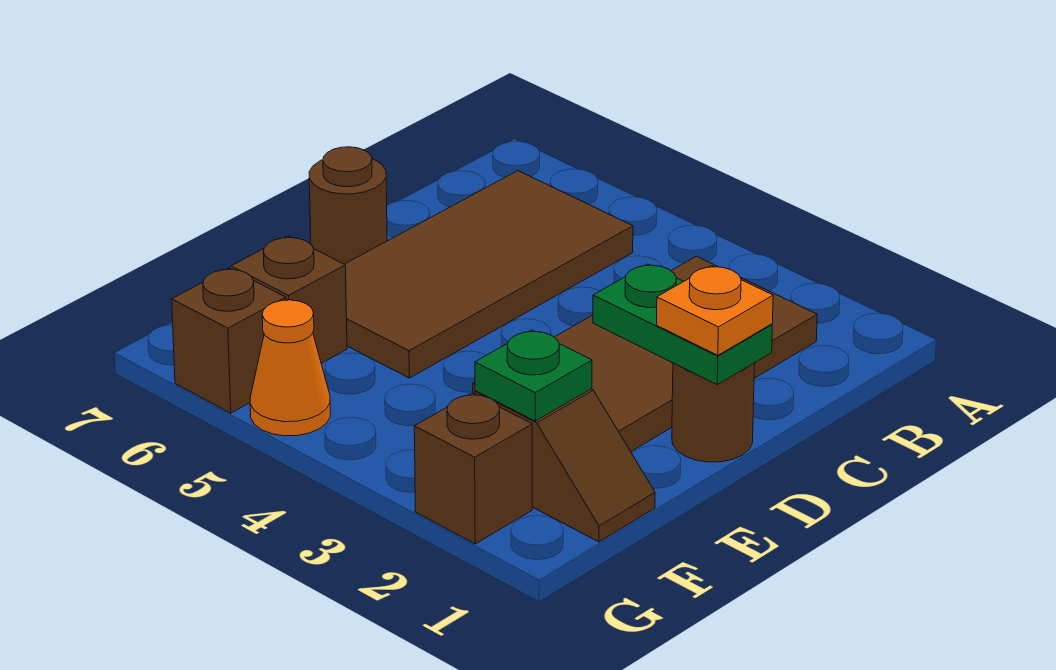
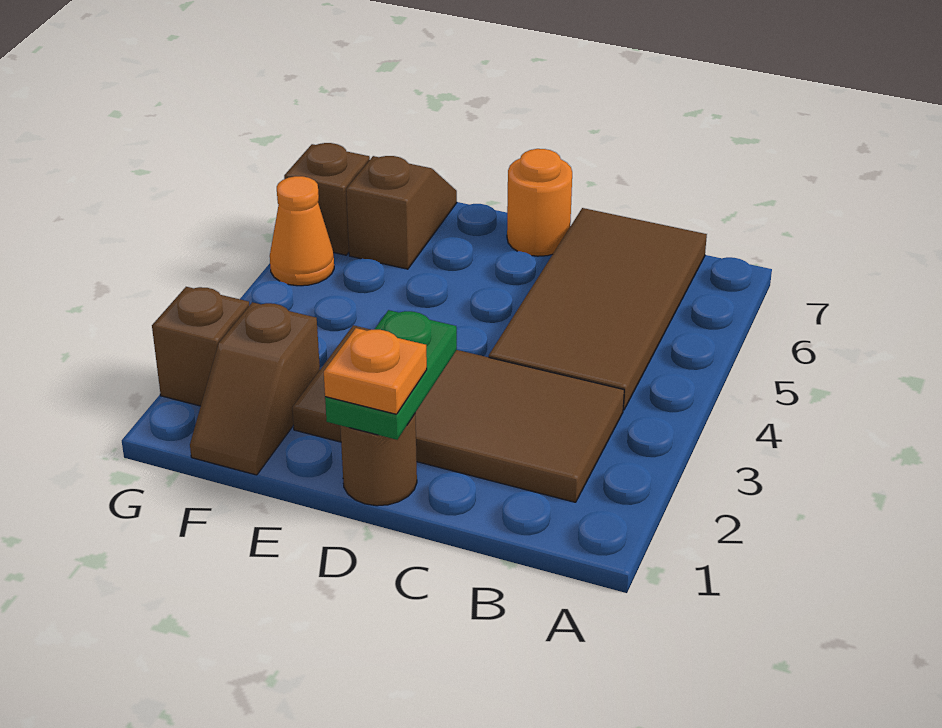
brown tile B5:E6 level 1 -> brown tile B4:C7 level 1
brown round brick D7 level 1 -> orange round brick D7 level 1
green plate F2 level 2 -> none

